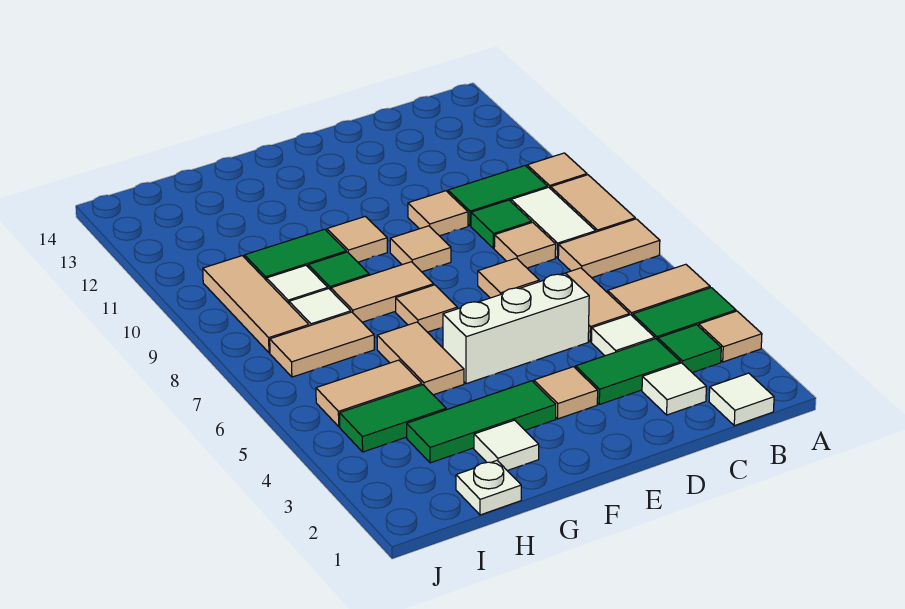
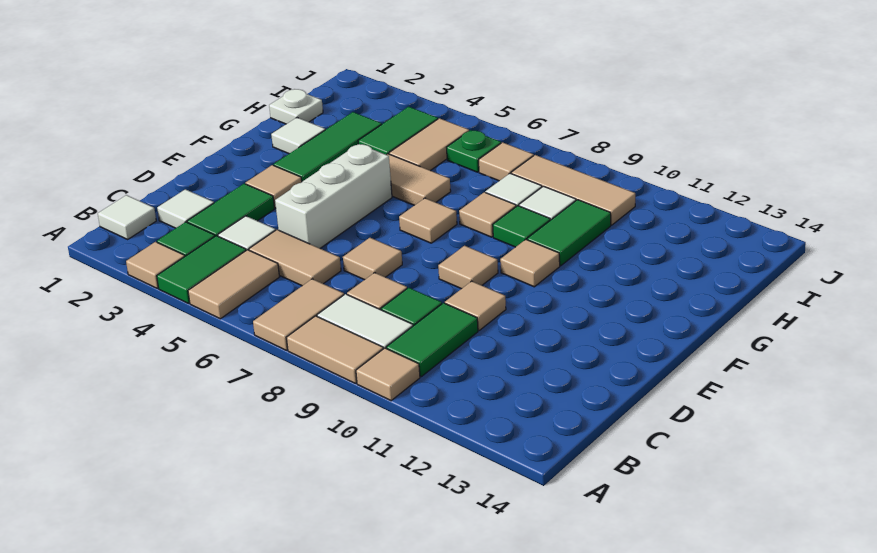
tan tile F8:G8 level 1 -> tan tile G8 level 1
tan tile H7:I7 level 1 -> tan tile I7 level 1
none -> green plate I6 level 1

